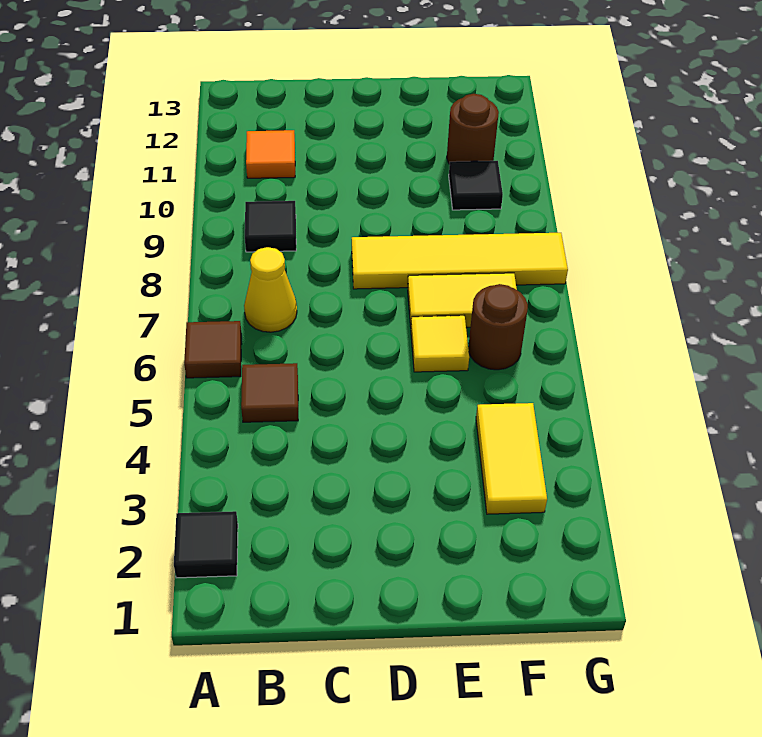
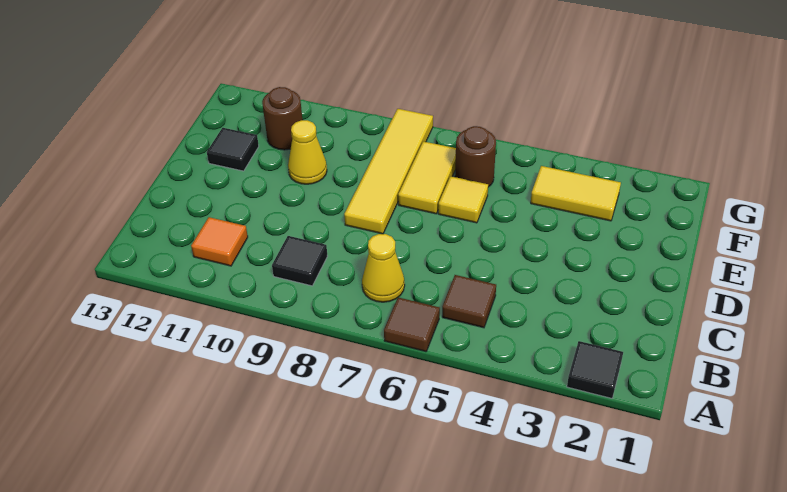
none -> yellow cone E10 level 1
black tile F10 level 1 -> black tile E12 level 1

